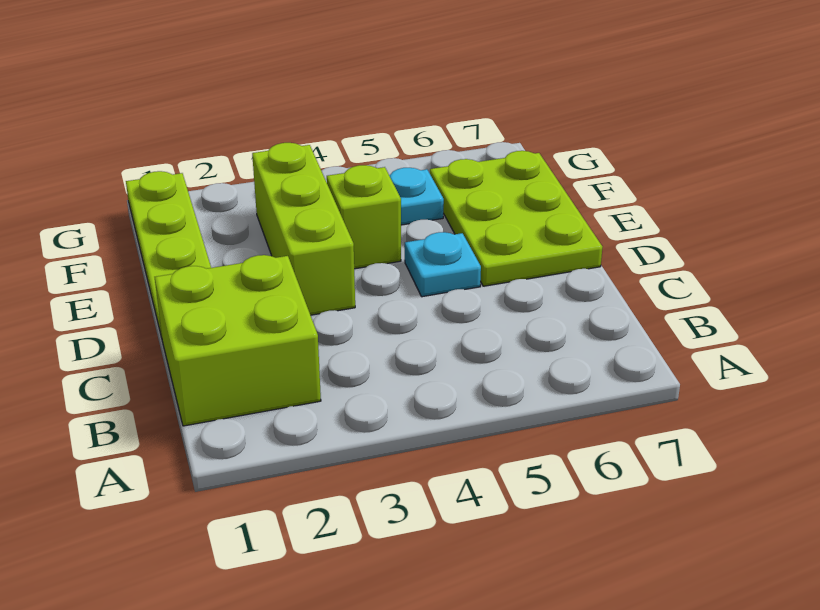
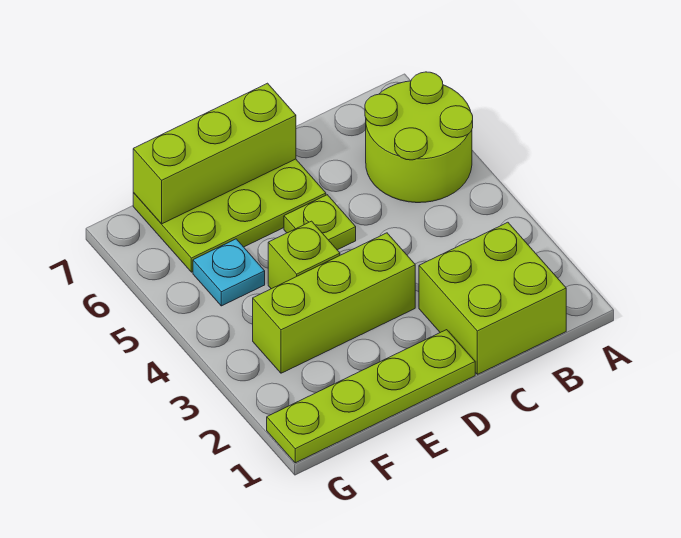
none -> lime round brick A5:B6 level 1
cyan plate D5 level 1 -> lime plate D5 level 1
none -> lime brick D7:F7 level 2

